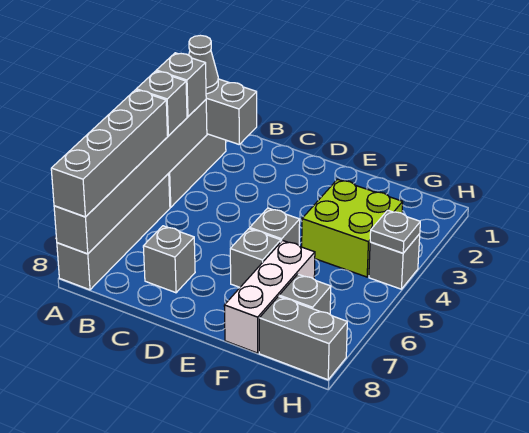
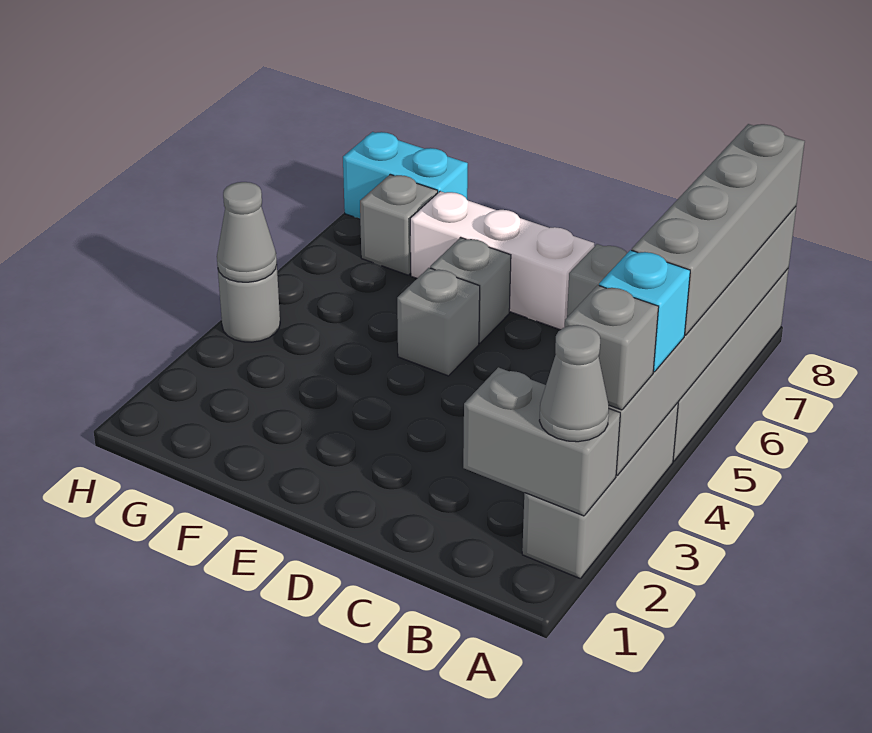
grey brick A4 level 3 -> cyan brick A4 level 3
lime brick F3:G4 level 1 -> none
white brick F6:F8 level 1 -> white brick D7:F7 level 1
grey brick G8:H8 level 1 -> cyan brick G8:H8 level 1
grey brick H4 level 1 -> grey round brick H4 level 1
grey plate H4 level 2 -> grey cone H4 level 2

